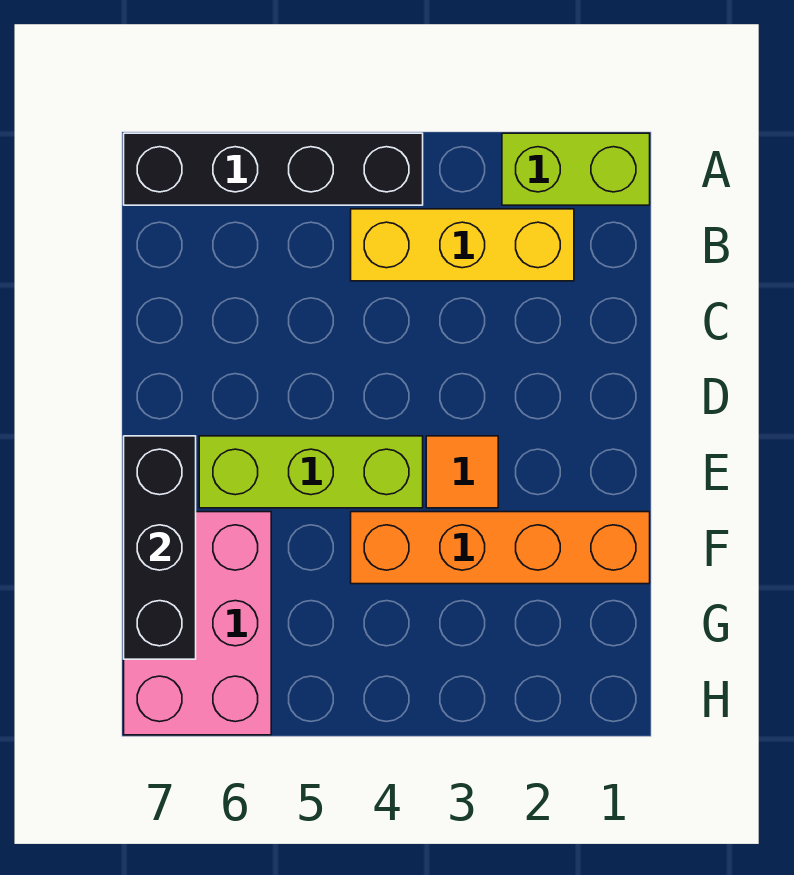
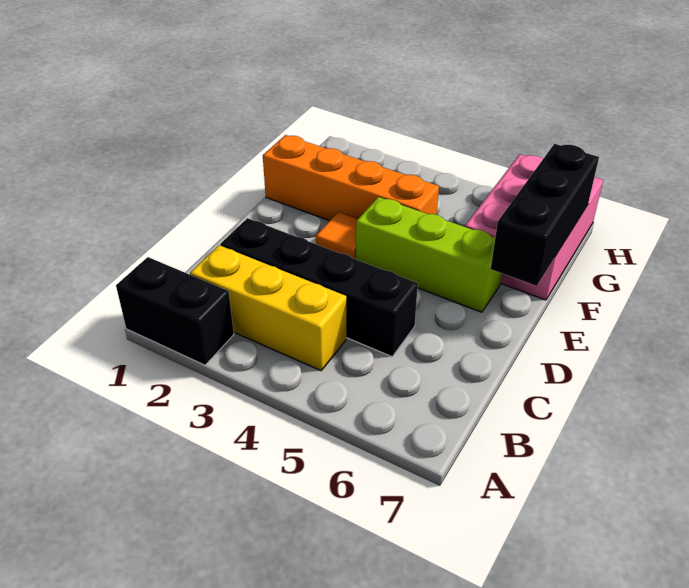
lime brick A1:A2 level 1 -> black brick A1:A2 level 1
black brick A4:A7 level 1 -> black brick C2:C5 level 1

